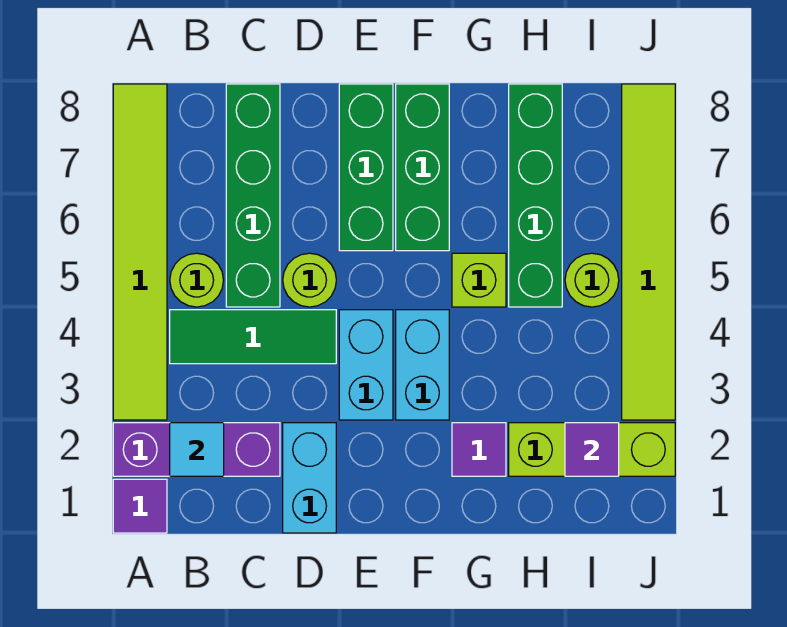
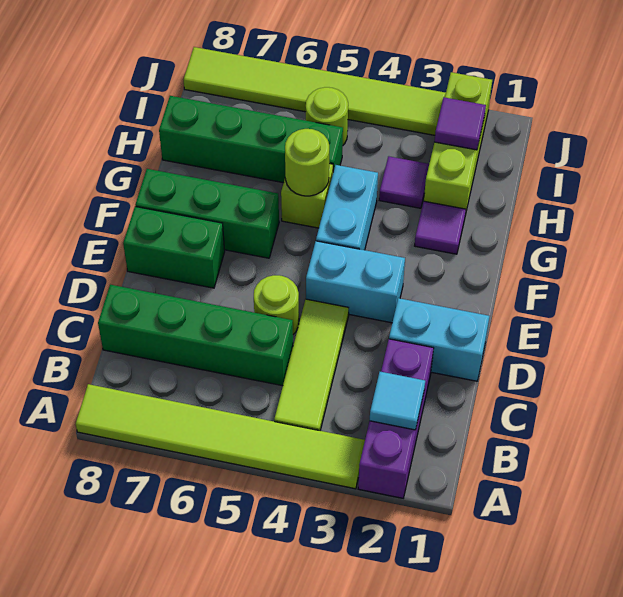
purple tile A1 level 1 -> purple tile H3 level 1
green tile B4:D4 level 1 -> lime tile B4:D4 level 1
lime round brick B5 level 1 -> lime round brick G5 level 2
green brick E6:E8 level 1 -> green brick E7:E8 level 1
cyan brick F3:F4 level 1 -> cyan brick F4:G4 level 1

